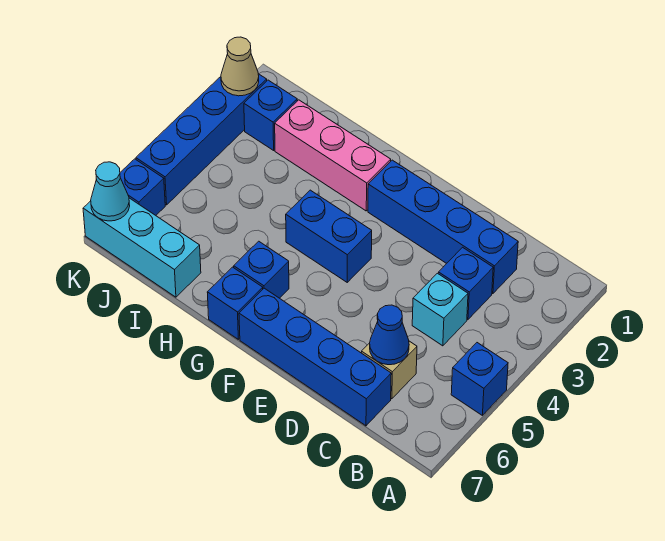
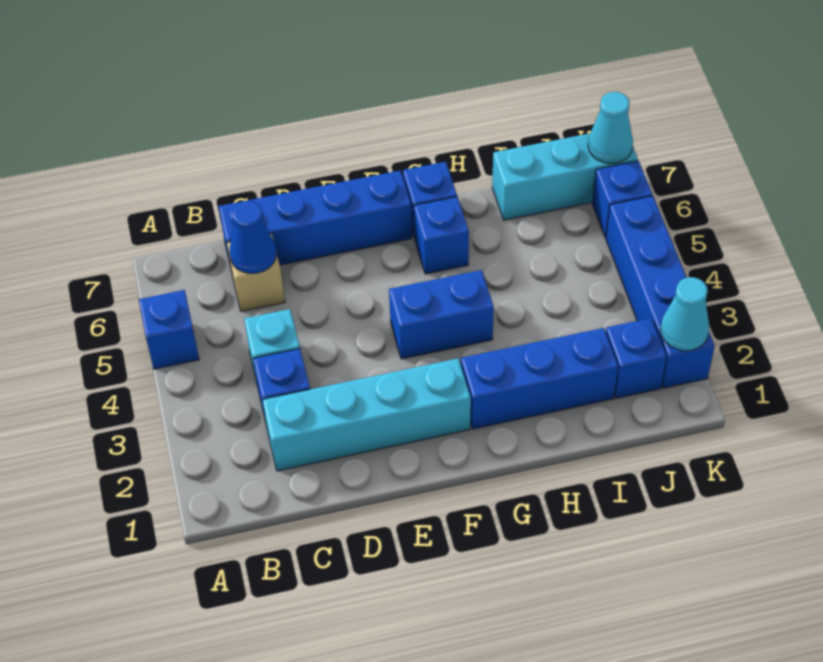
blue brick C2:F2 level 1 -> cyan brick C2:F2 level 1
pink brick G2:I2 level 1 -> blue brick G2:I2 level 1
tan cone K2 level 2 -> cyan cone K2 level 2

